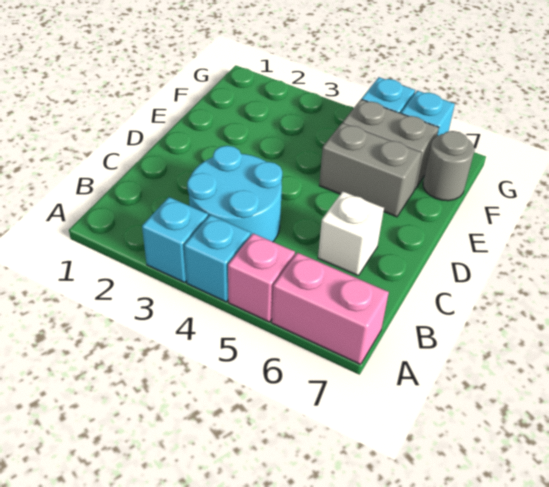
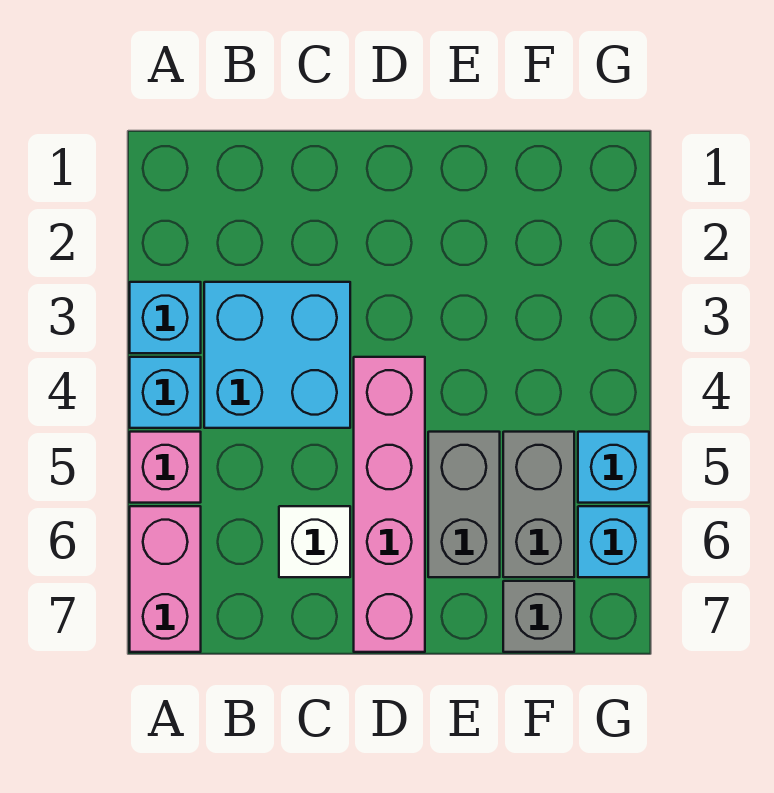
cyan round brick B3:C4 level 1 -> cyan brick B3:C4 level 1
none -> pink brick D4:D7 level 1
grey round brick F7 level 1 -> grey brick F7 level 1

